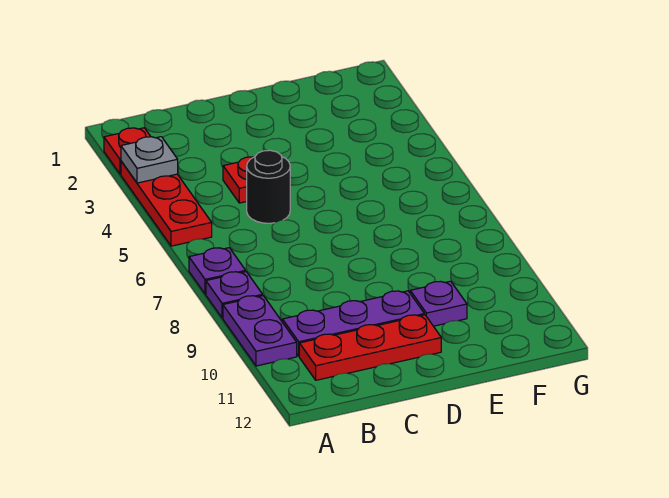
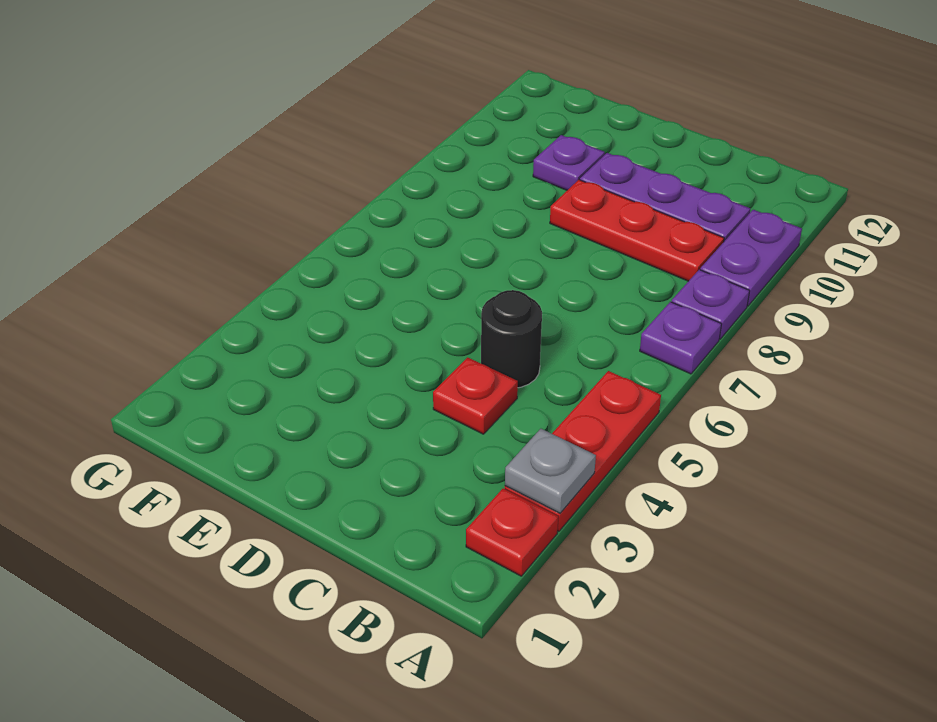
red plate B11:D11 level 1 -> red plate B9:D9 level 1

